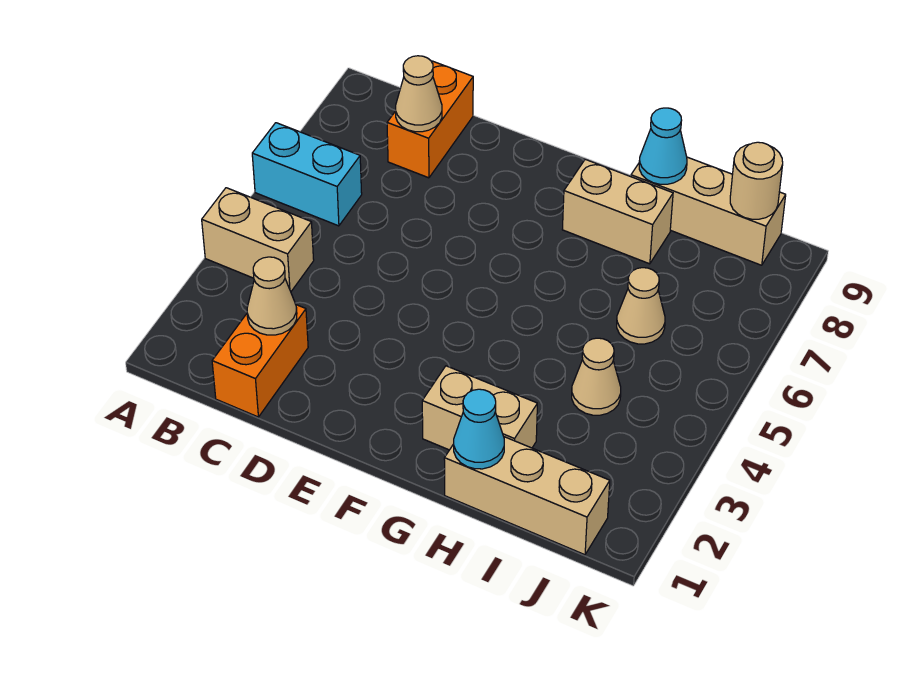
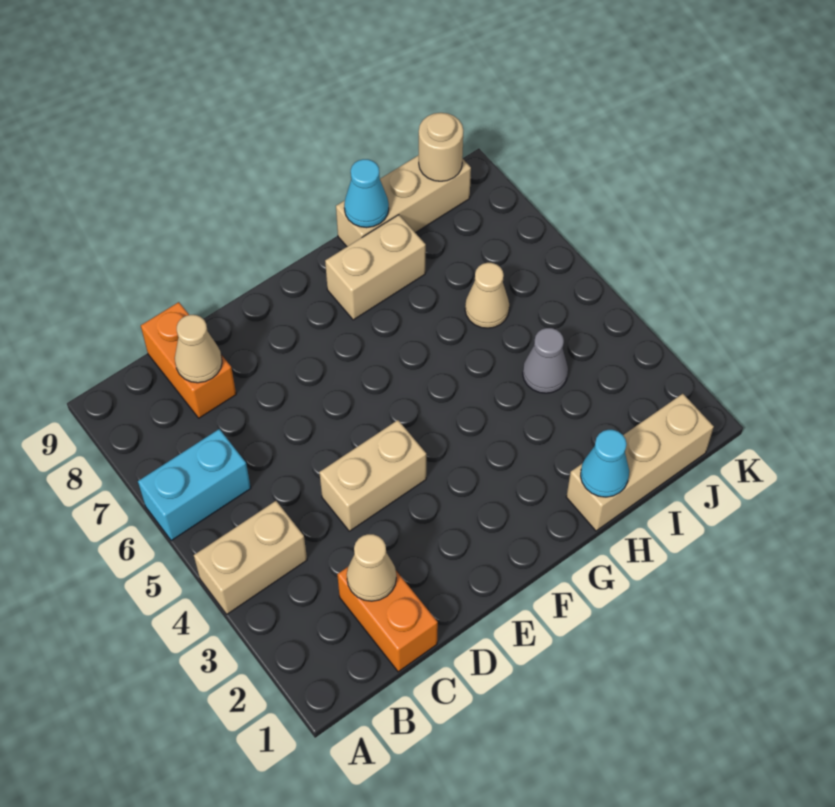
tan brick G2:H2 level 1 -> tan brick D4:E4 level 1
tan cone I4 level 1 -> grey cone I4 level 1

